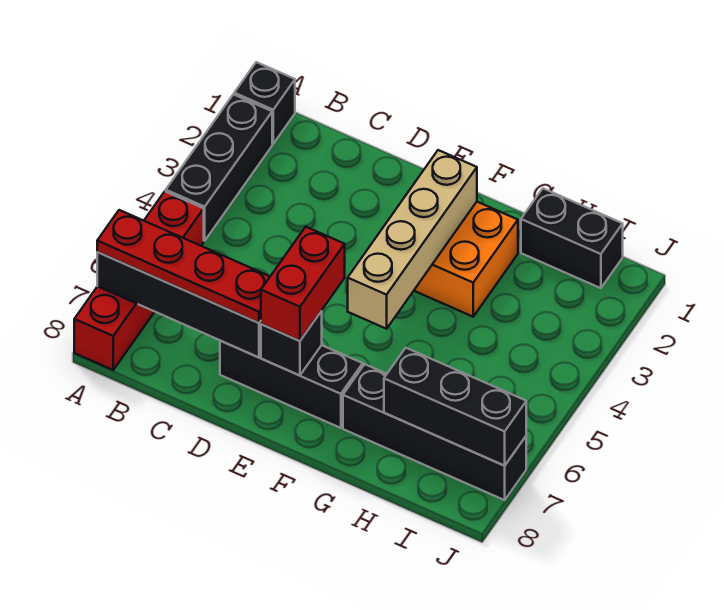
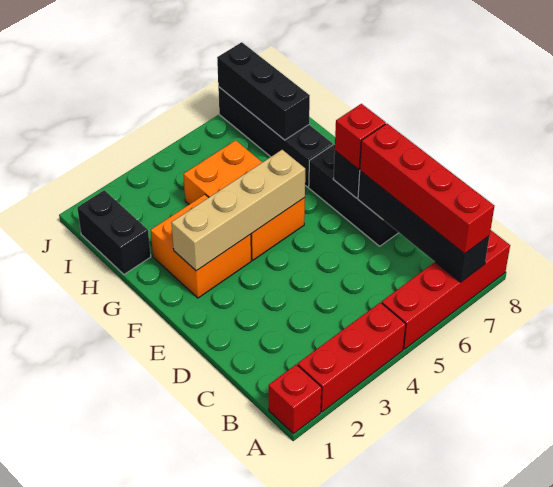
black brick A1 level 1 -> red brick A1 level 1
black brick A2:A4 level 1 -> red brick A2:A4 level 1
red plate A7:D7 level 3 -> red brick A7:D7 level 3
red brick E6:E7 level 3 -> red brick E7 level 3
none -> orange brick F4:H5 level 1

